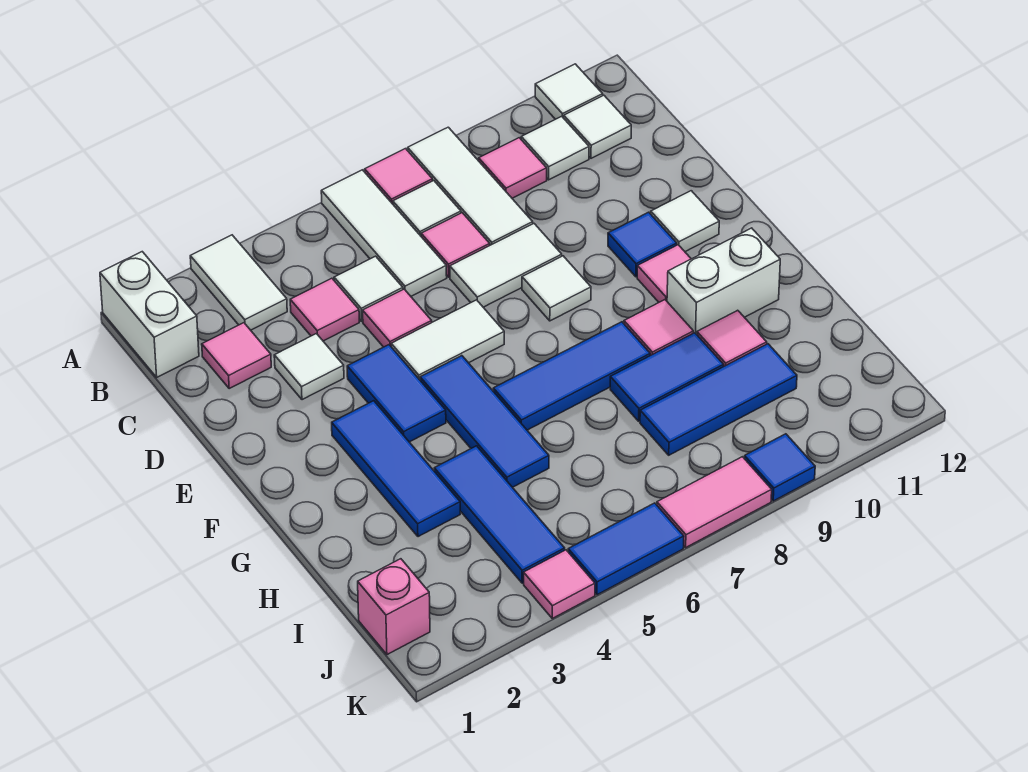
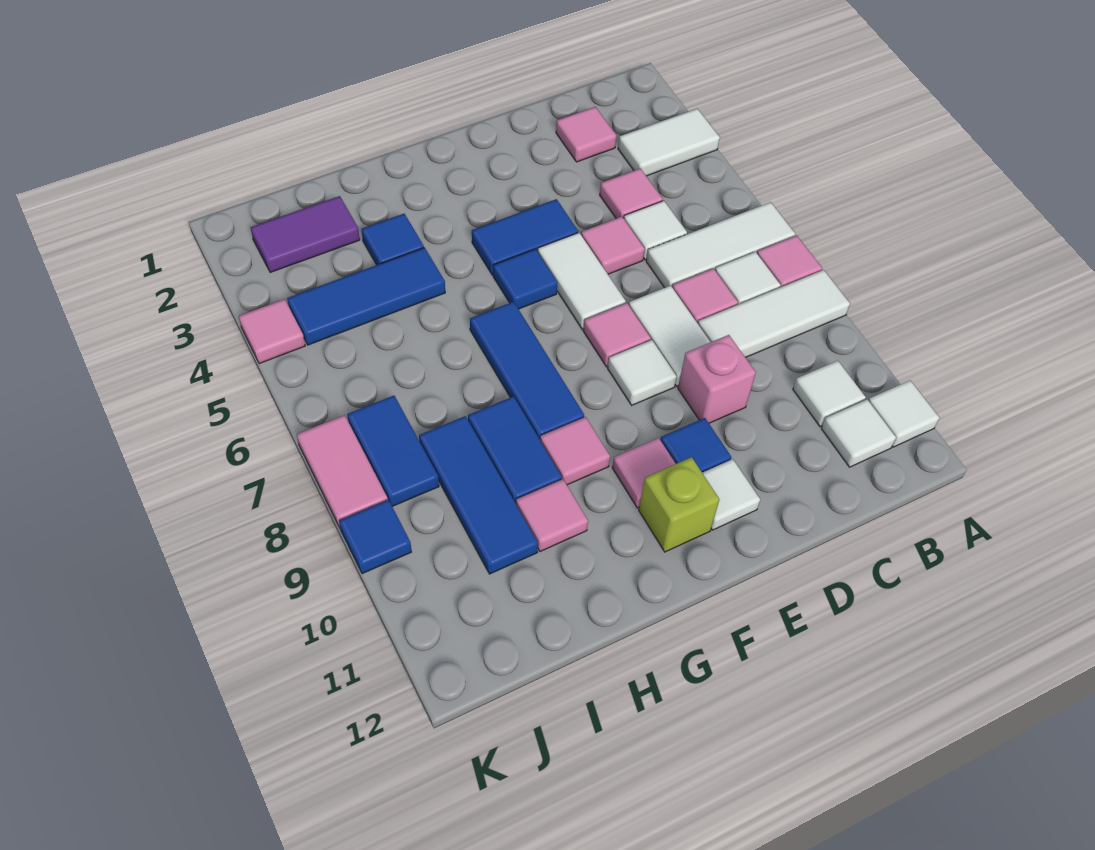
white brick A1:B1 level 1 -> none
pink tile B9 level 1 -> pink tile E7 level 1
white tile D3 level 1 -> none
blue tile F3:H3 level 1 -> blue tile H3 level 1
blue tile F5:H5 level 1 -> blue tile F5 level 1
none -> lime brick F11 level 1
white brick G10:G11 level 1 -> none
none -> purple tile I2:J2 level 1
pink brick J1 level 1 -> pink brick D9 level 1
blue tile K5:K6 level 1 -> blue tile J7:J8 level 1

